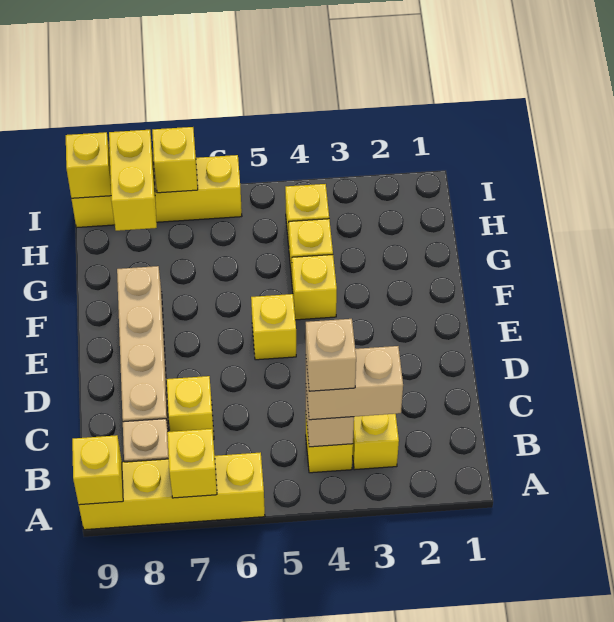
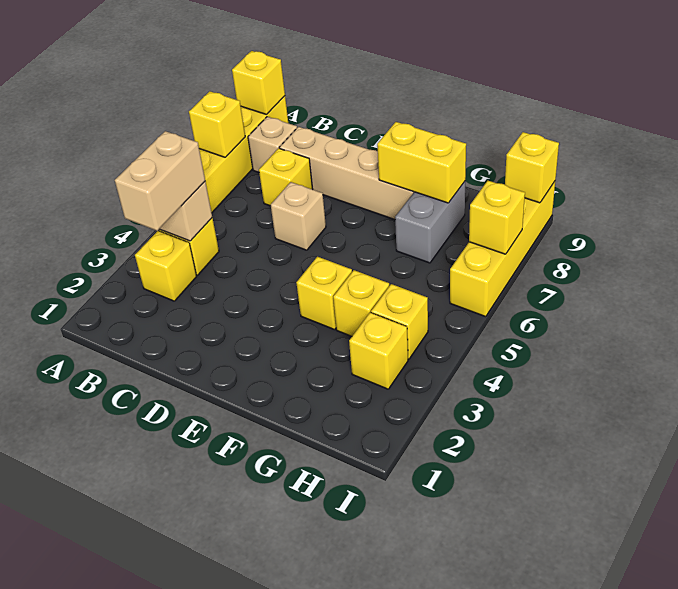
tan brick B4 level 4 -> tan brick D6 level 1
yellow brick E5 level 1 -> yellow brick H3 level 1
none -> grey brick G7:G8 level 1
yellow brick H8:I8 level 2 -> yellow brick F8:G8 level 2

